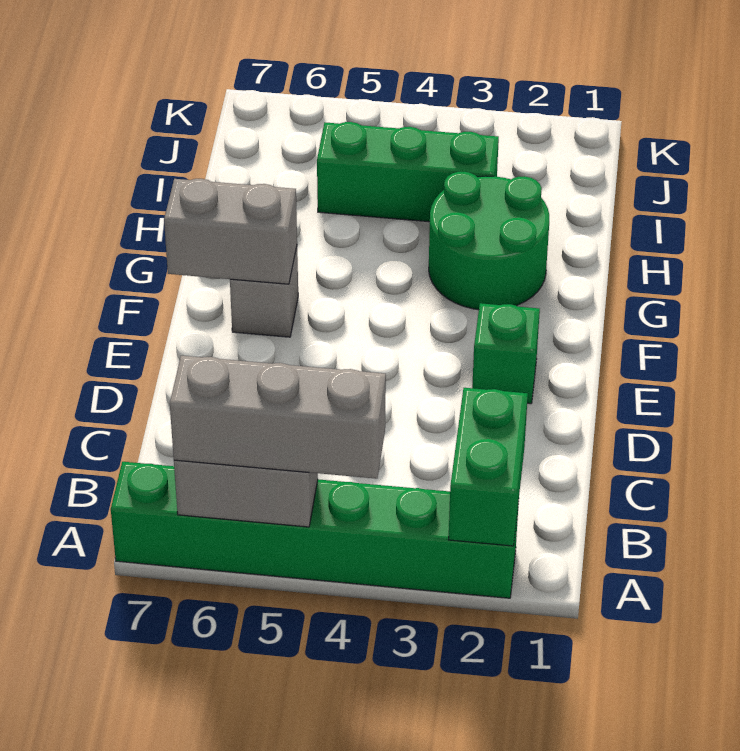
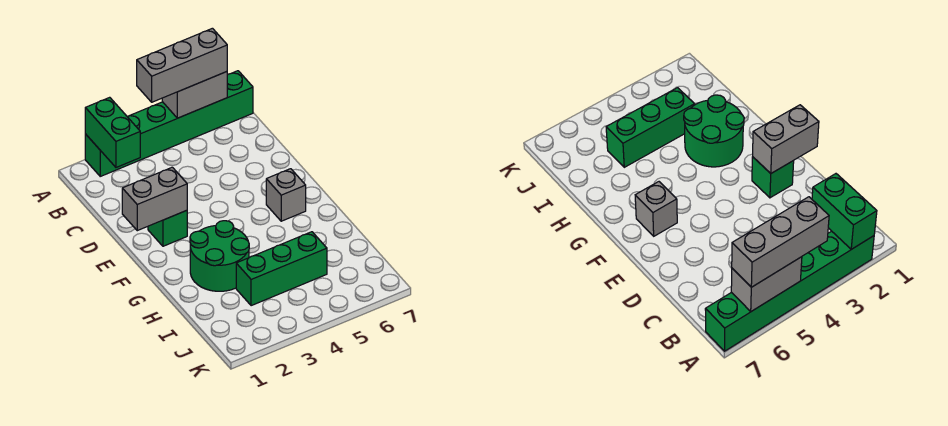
grey brick F6:F7 level 2 -> grey brick E1:E2 level 2

